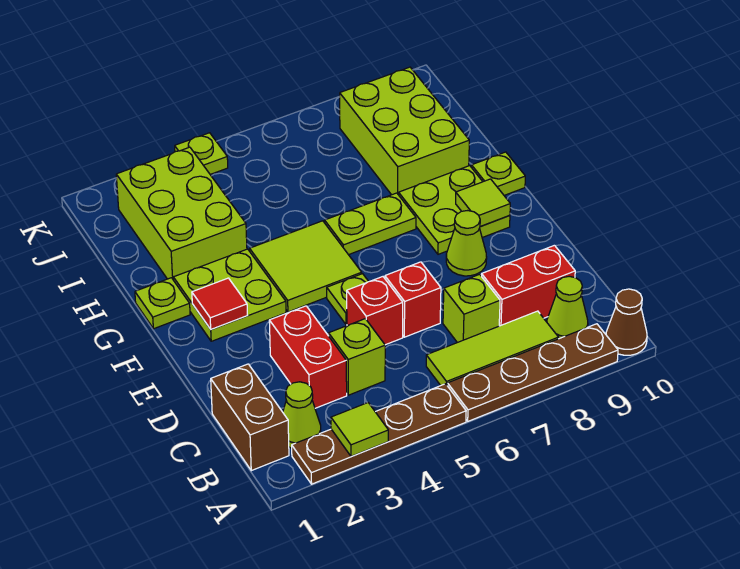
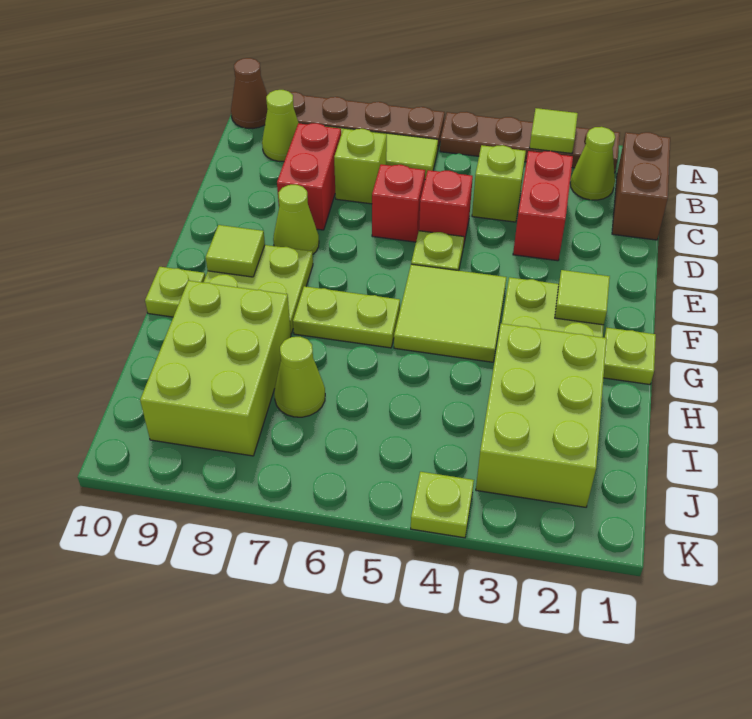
red brick C8:C9 level 1 -> red brick C8:D8 level 1
red tile F2 level 2 -> lime tile F2 level 2
none -> lime cone I7 level 1

